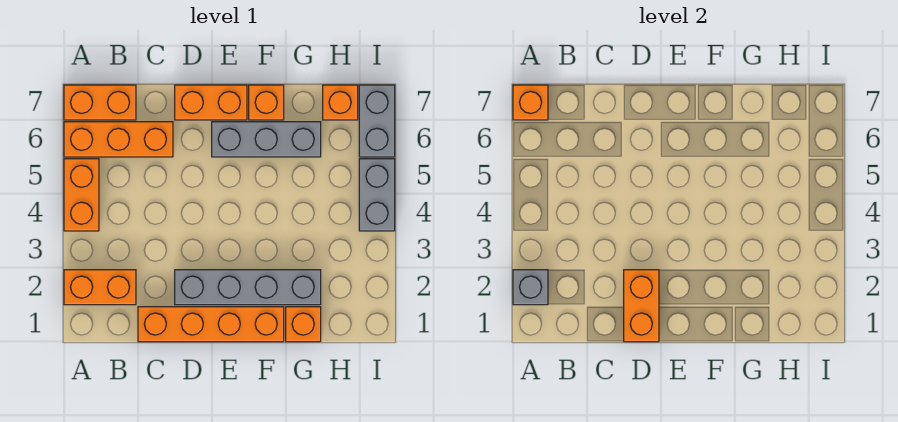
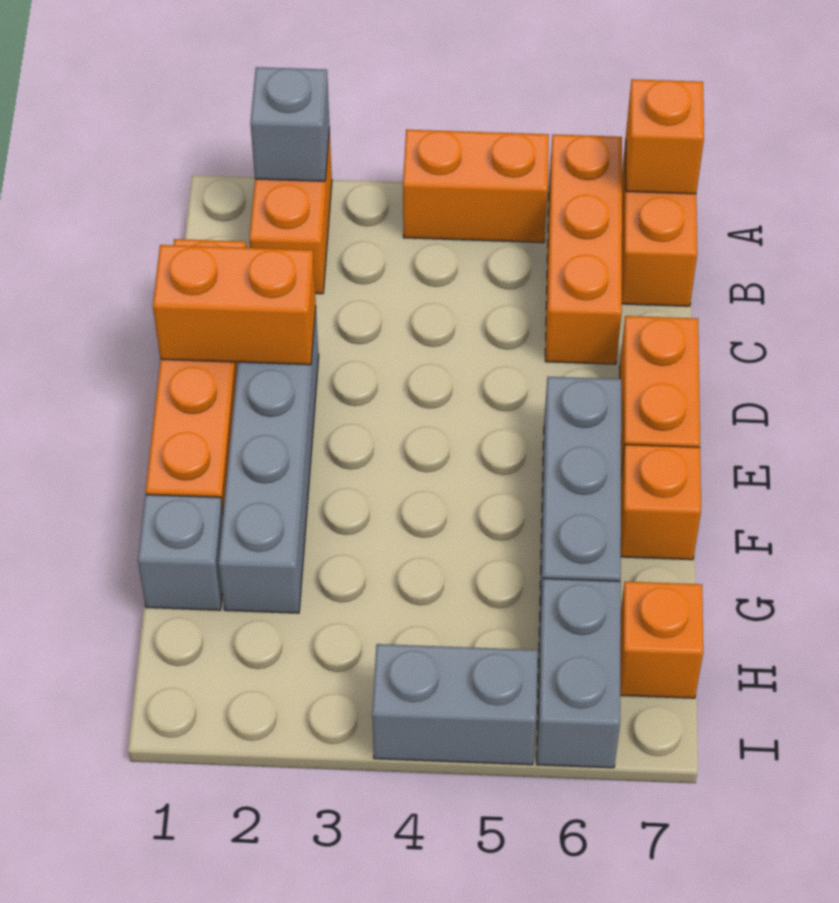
orange brick G1 level 1 -> grey brick G1 level 1
grey brick I6:I7 level 1 -> grey brick H6:I6 level 1

